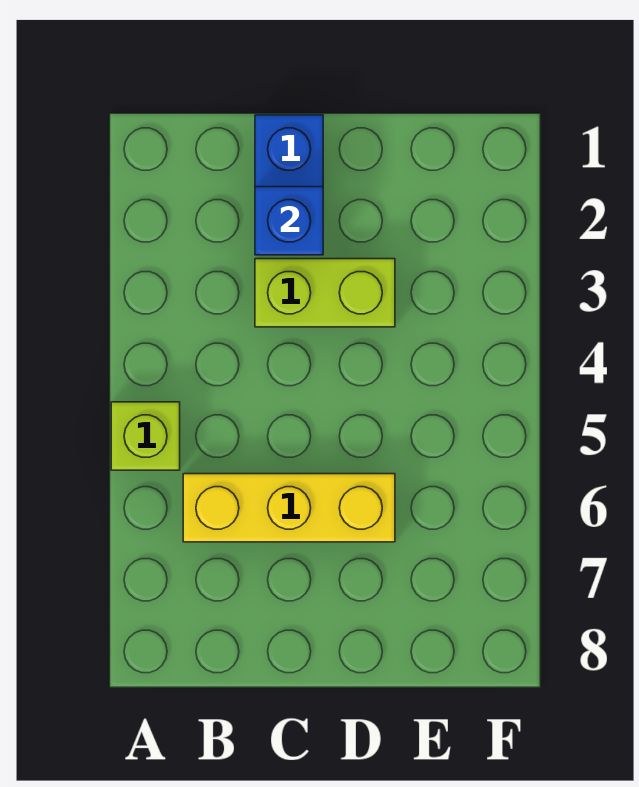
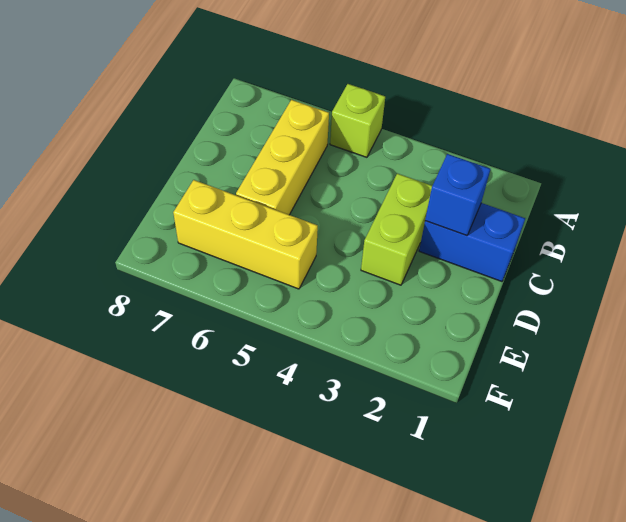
none -> yellow brick E5:E7 level 1

